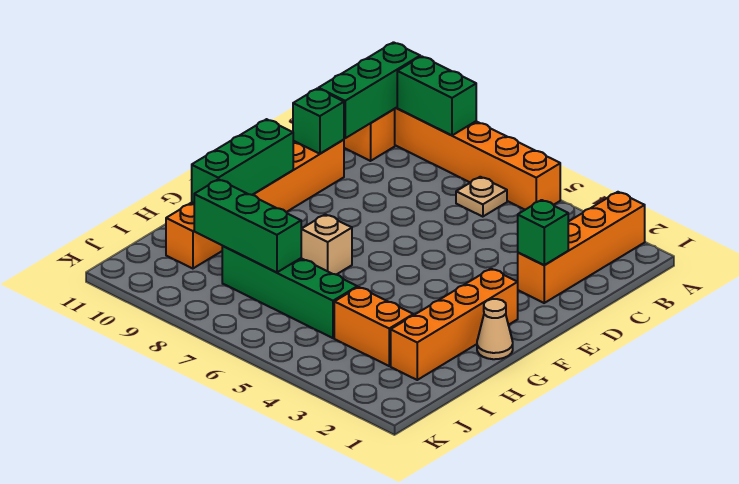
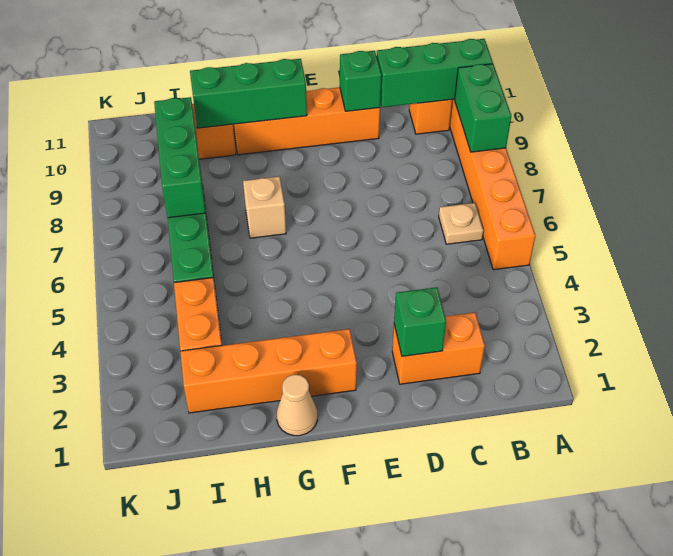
orange brick A2:D2 level 1 -> orange brick C2:D2 level 1

